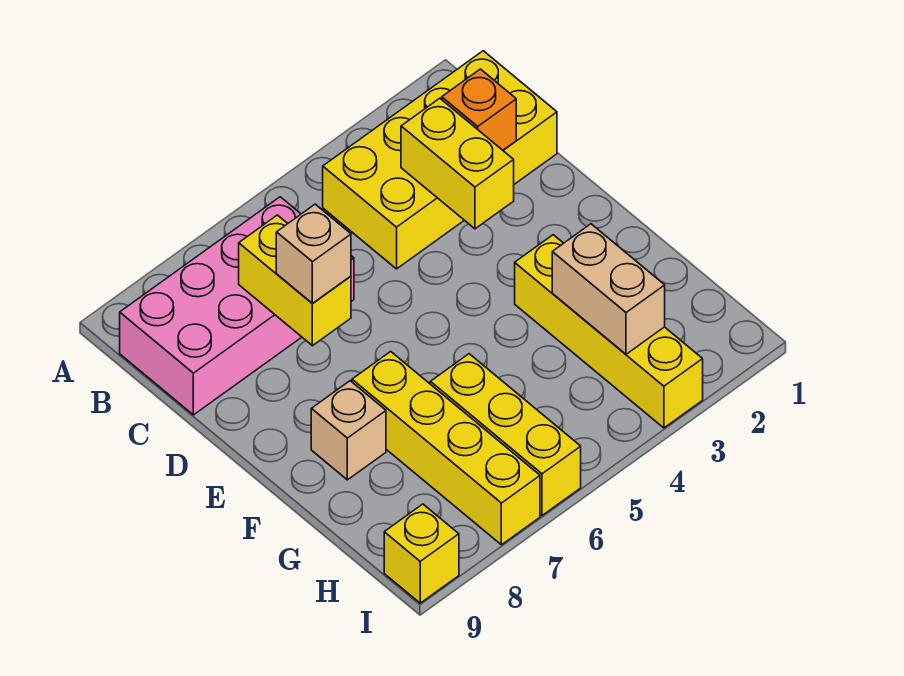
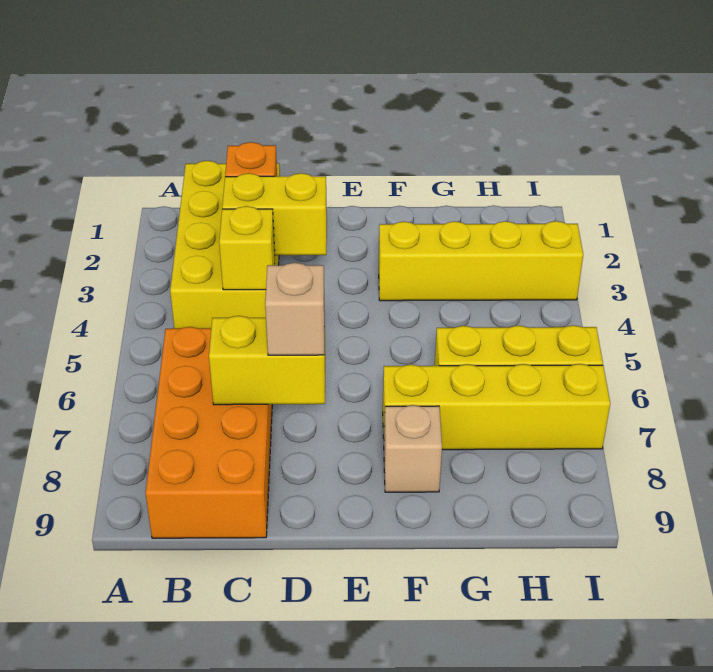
pink brick B6:C9 level 1 -> orange brick B6:C9 level 1
tan brick G3:H3 level 2 -> none
yellow brick I9 level 1 -> yellow brick C4 level 2

